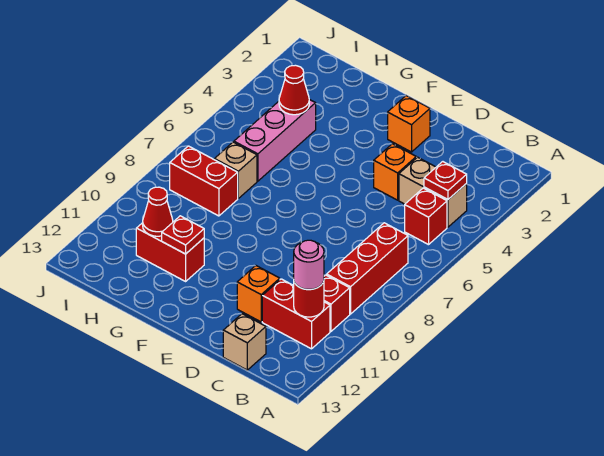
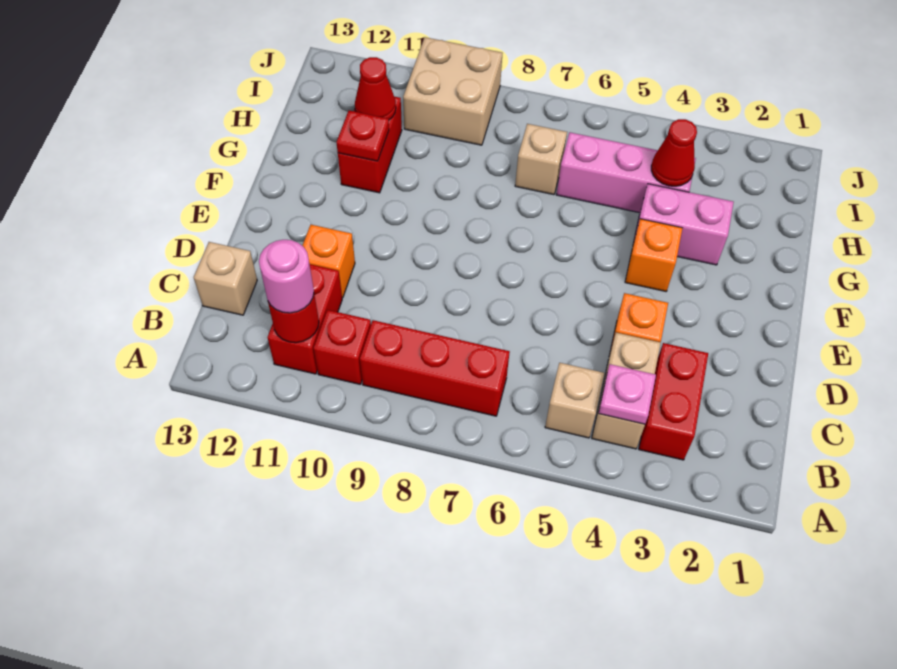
red plate B4 level 2 -> pink plate B4 level 2
red brick B5 level 1 -> tan brick B5 level 1
orange brick E2 level 1 -> orange brick F4 level 1
none -> pink brick G3:G4 level 1
red brick H8:I8 level 1 -> red brick B3:C3 level 1
none -> tan brick I9:J10 level 1

